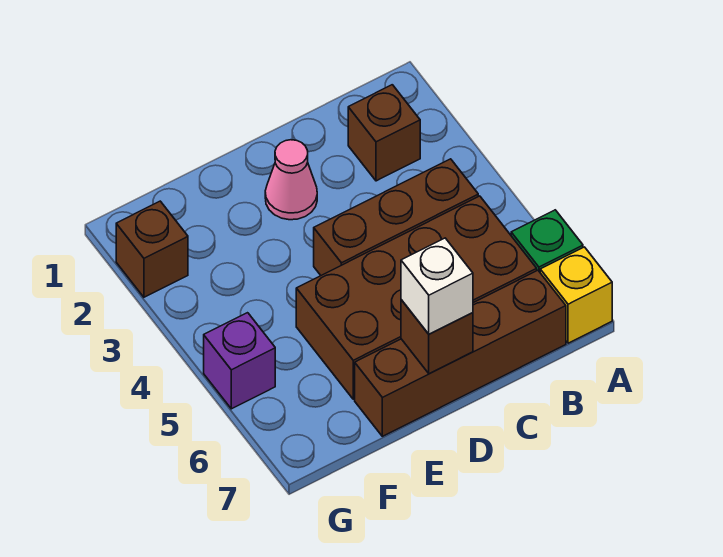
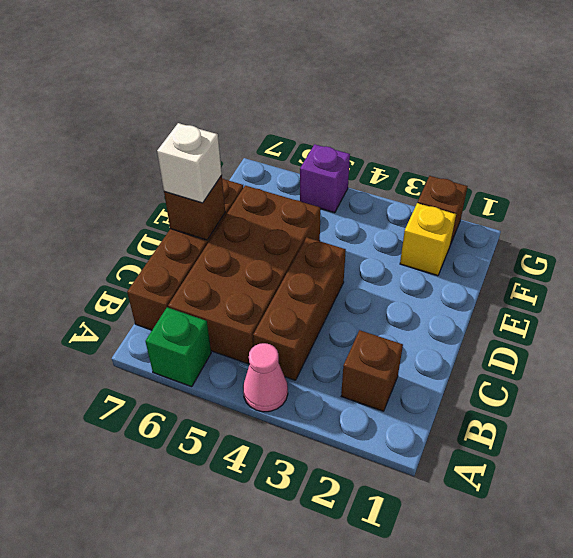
yellow brick A7 level 1 -> yellow brick F2 level 1
pink cone D2 level 1 -> pink cone A4 level 1

